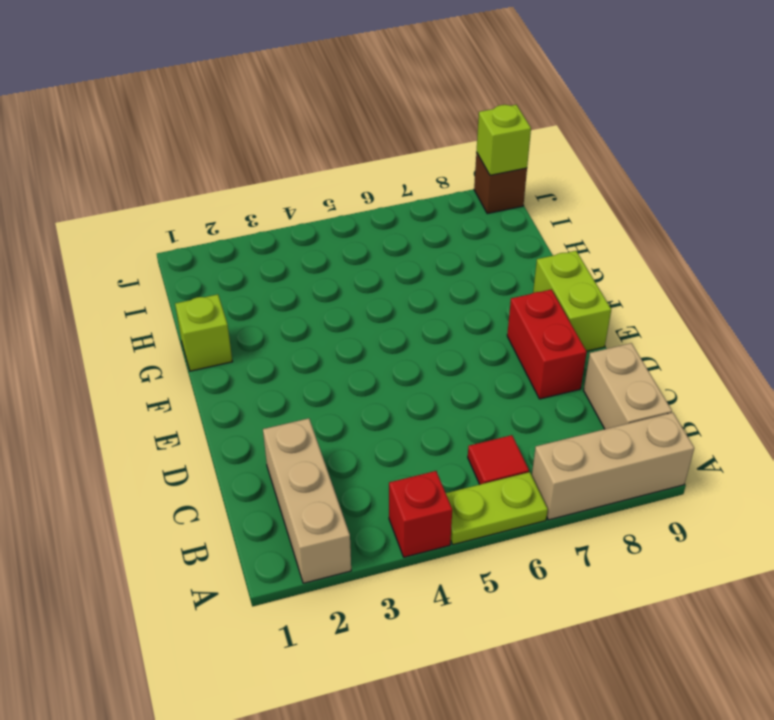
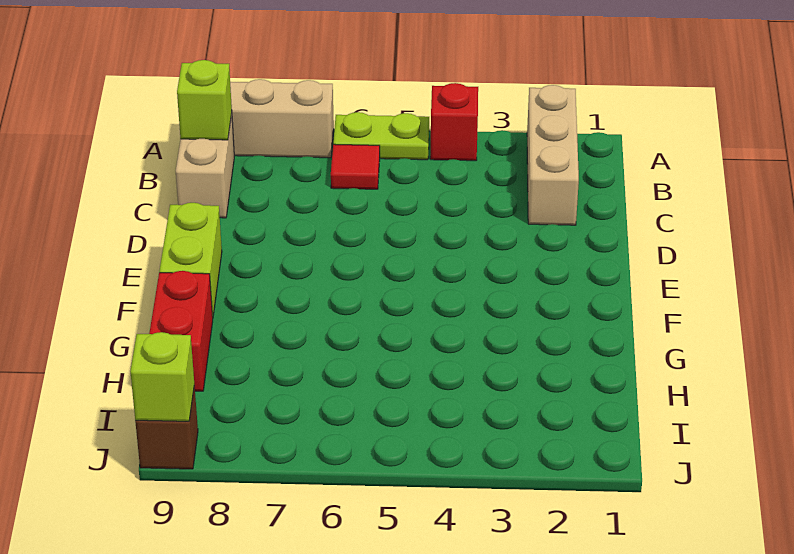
red brick D8:E8 level 1 -> red brick G9:H9 level 1
lime brick G1 level 1 -> lime brick B9 level 2

